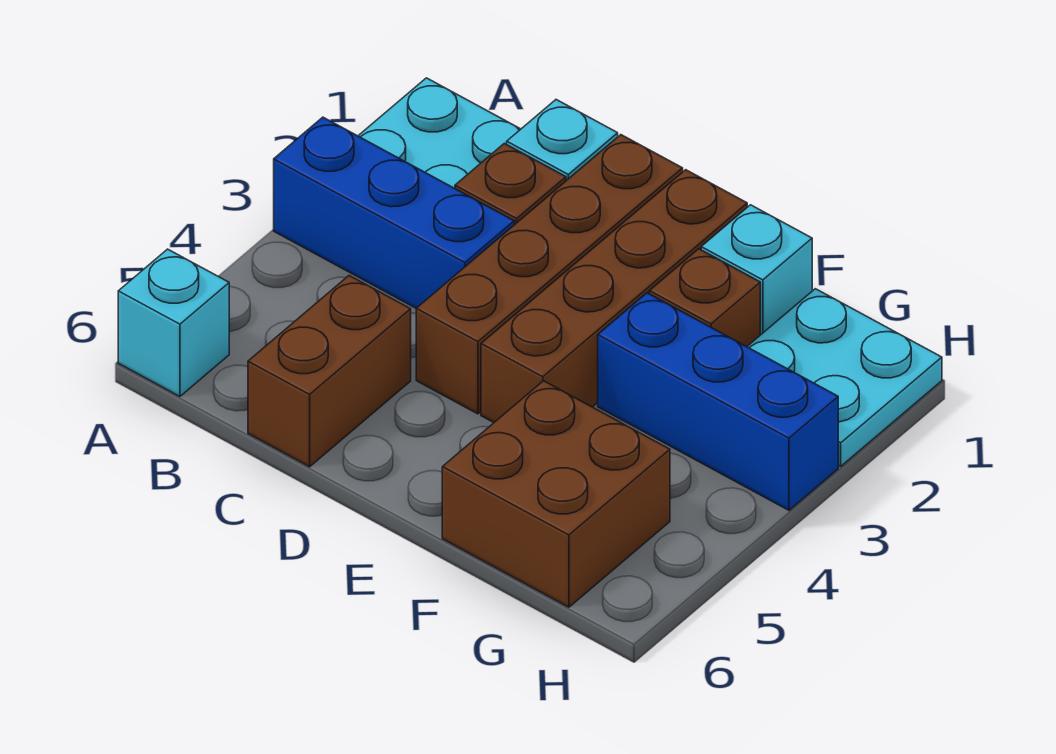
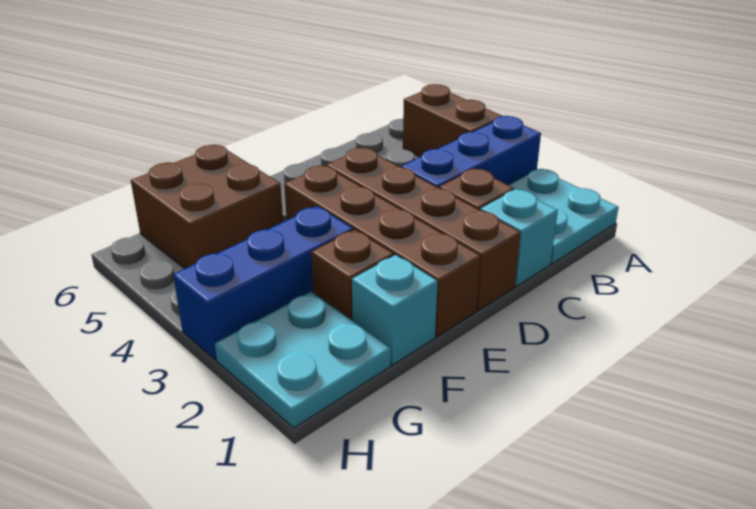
cyan brick A6 level 1 -> none
brown brick C5:C6 level 1 -> brown brick A4:A5 level 1

